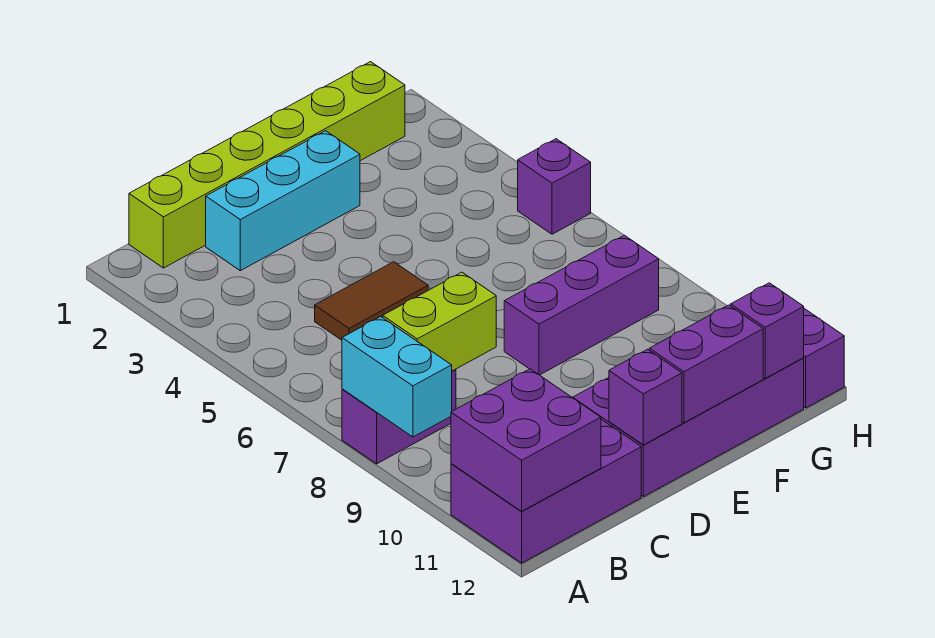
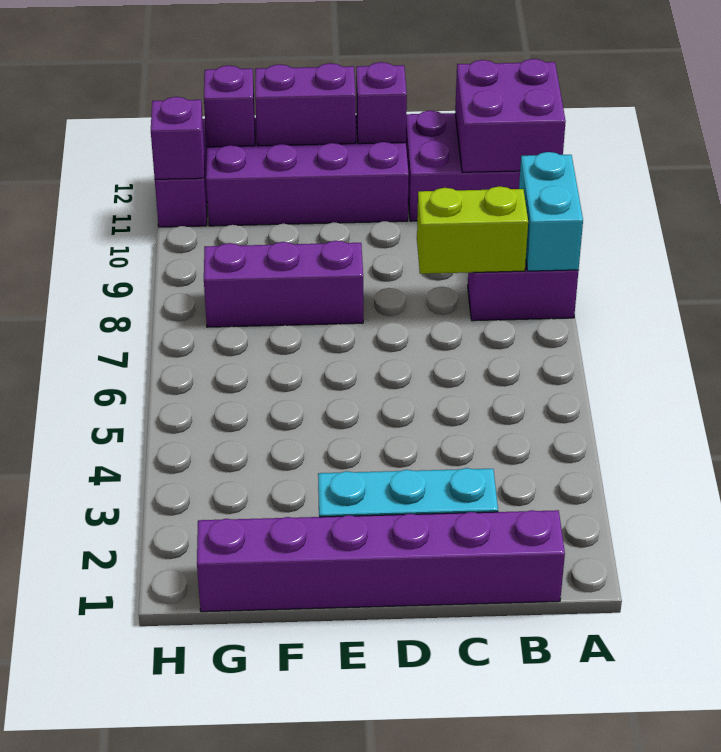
lime brick B1:G1 level 1 -> purple brick B1:G1 level 1
brown tile C5:D5 level 1 -> none
purple brick H5 level 1 -> purple brick H11 level 2

